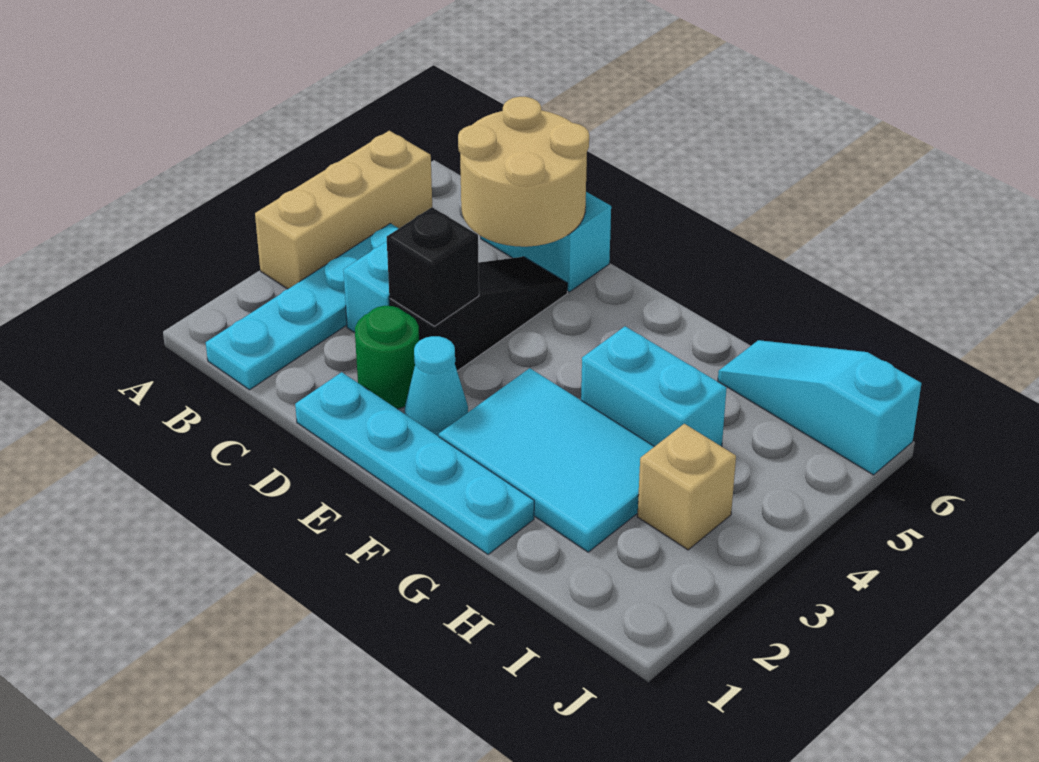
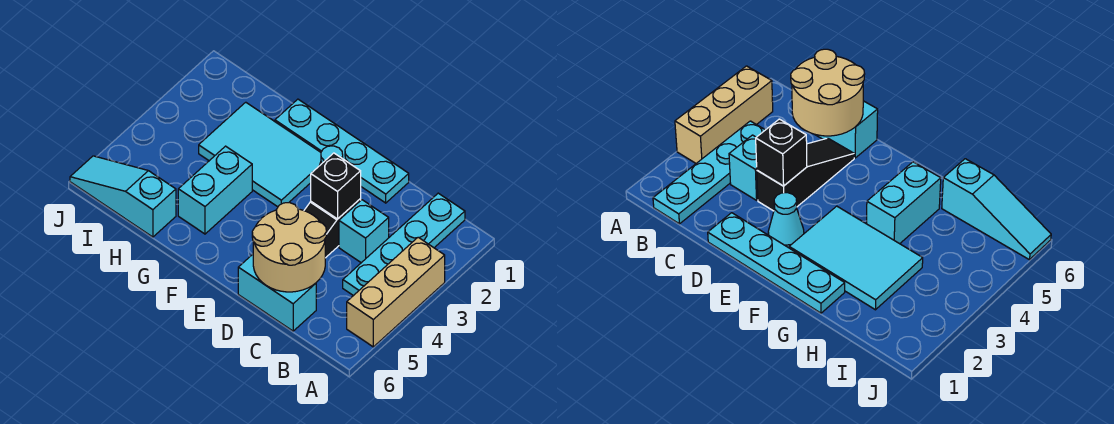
green round brick D2 level 1 -> none
cyan brick G4:H4 level 1 -> cyan brick G4:G5 level 1
cyan slope H6:J6 level 1 top J -> cyan slope H6:J6 level 1 top H
tan brick I3 level 1 -> none

